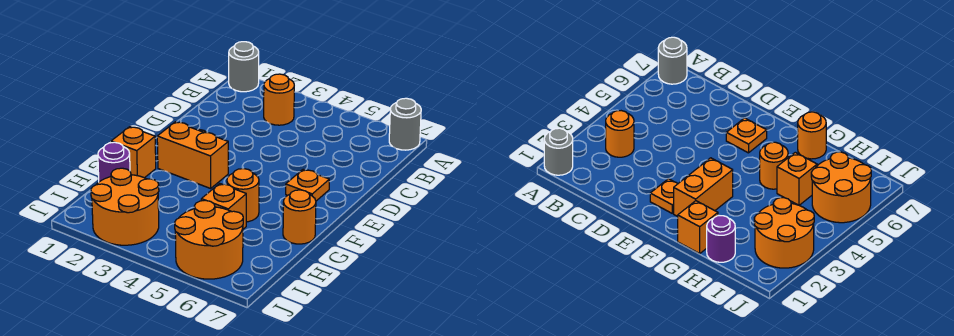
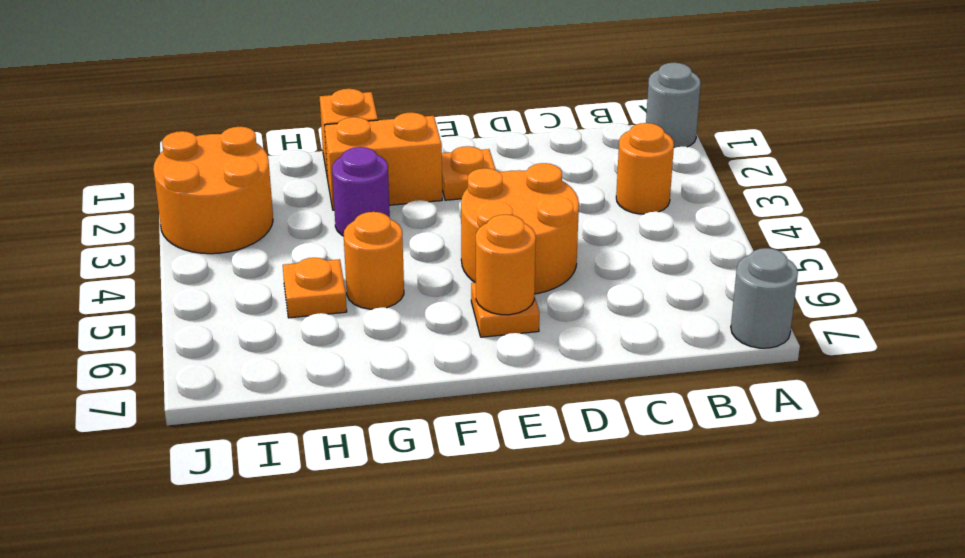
orange brick F2:F3 level 1 -> orange brick F2:G2 level 1
orange round brick G7 level 1 -> orange round brick E6 level 2
purple round brick H1 level 1 -> purple round brick G3 level 1
orange brick H5 level 1 -> orange plate H5 level 1
orange round brick I5:J6 level 1 -> orange round brick D4:E5 level 1

